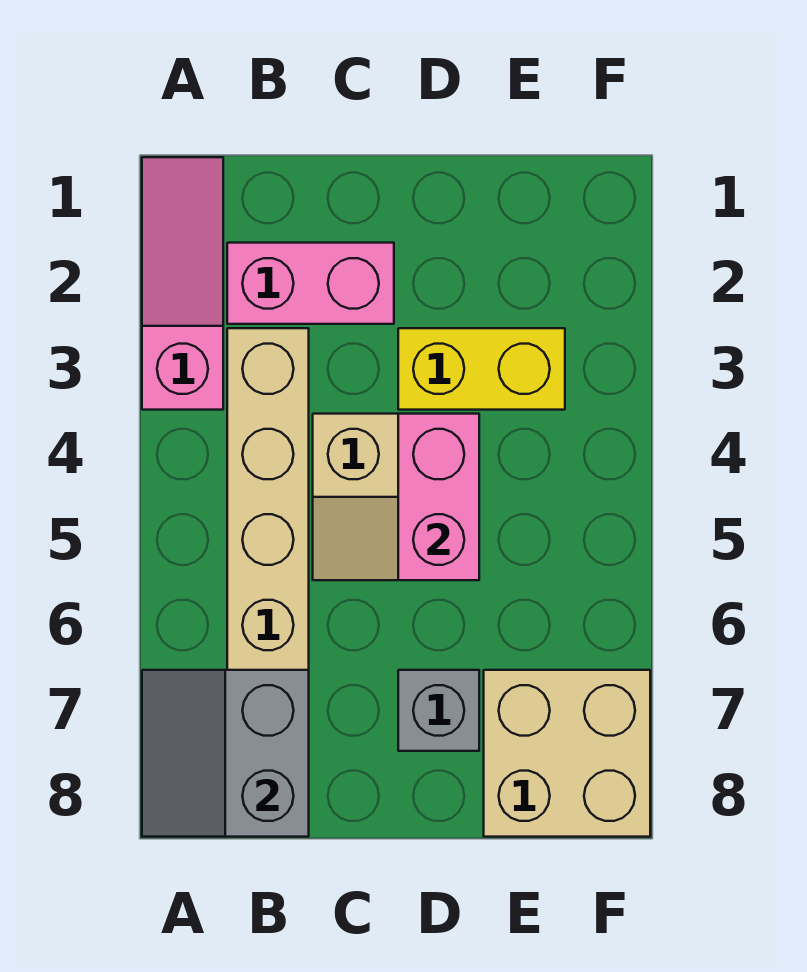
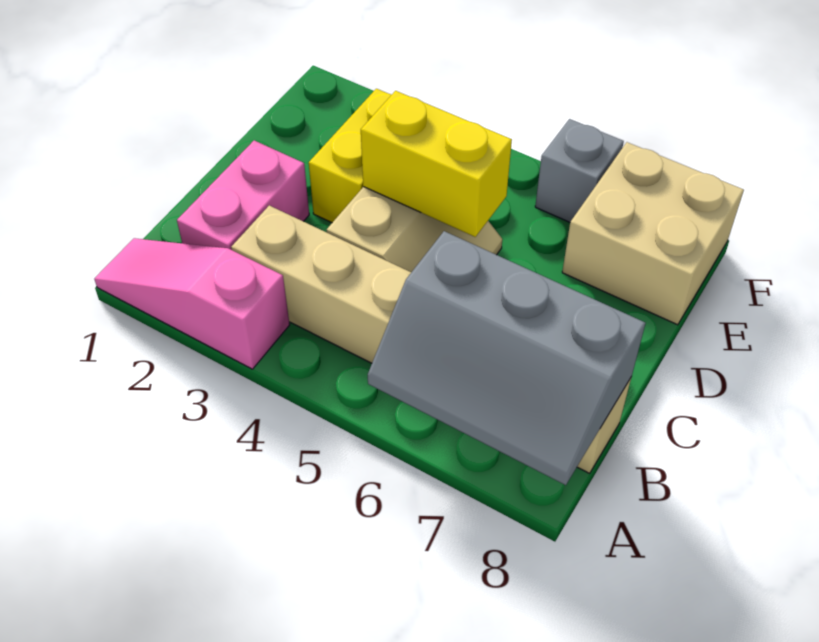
grey slope A7:B8 level 2 top B -> grey slope A6:B8 level 2 top B
pink brick D4:D5 level 2 -> yellow brick D4:D5 level 2
grey brick D7 level 1 -> grey brick F6 level 1

